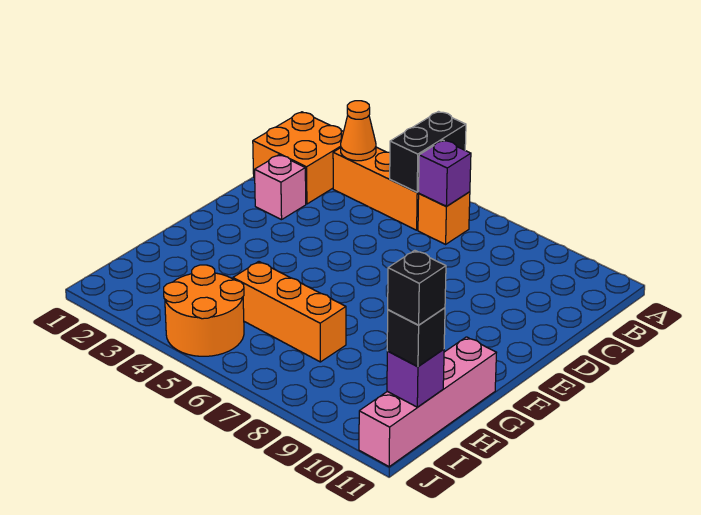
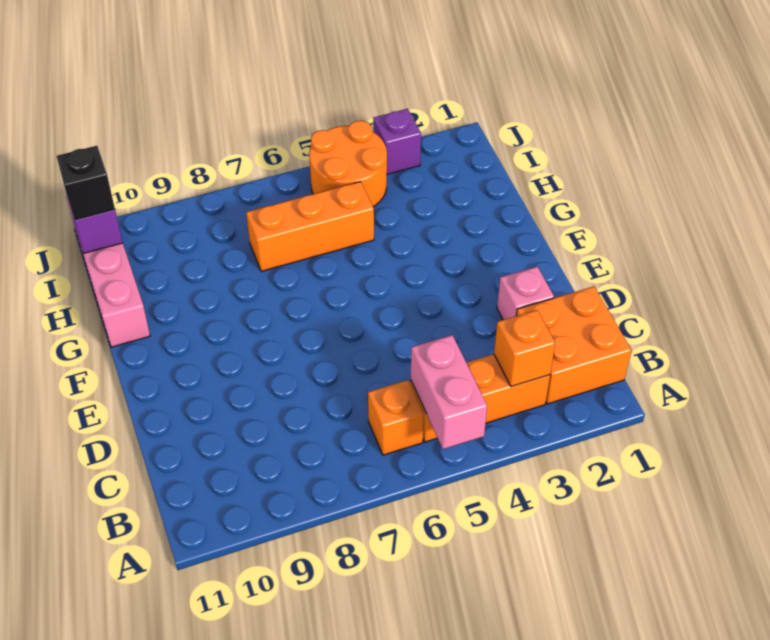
black brick A5:B5 level 2 -> pink brick A5:B5 level 2
orange cone B3 level 2 -> orange brick B3 level 2
purple brick B6 level 2 -> purple brick J3 level 1
black brick I11 level 4 -> none

